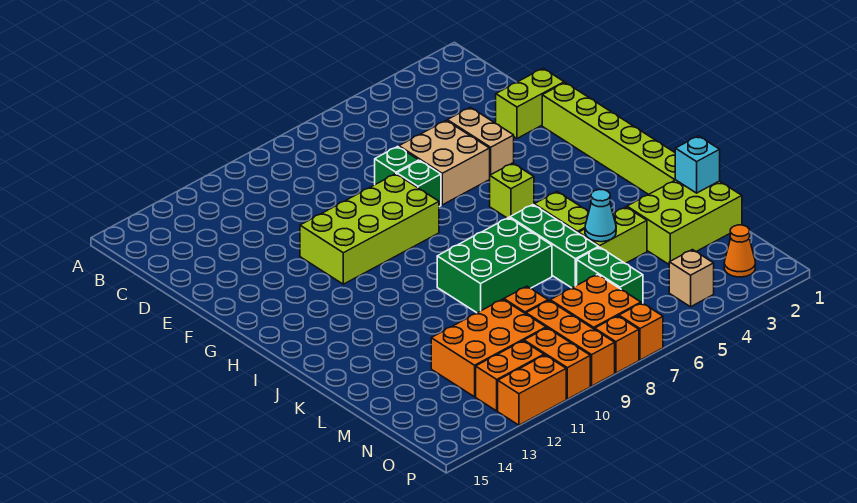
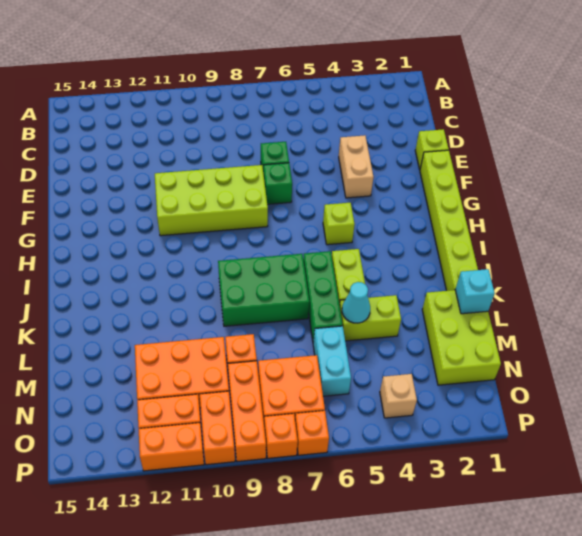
lime brick E1:E2 level 1 -> lime brick E1 level 1
tan brick E5:F6 level 1 -> none
lime brick L1:M3 level 1 -> lime brick L1:N2 level 1
green brick M6:N6 level 1 -> cyan brick M6:N6 level 1
orange cone O2 level 1 -> none

